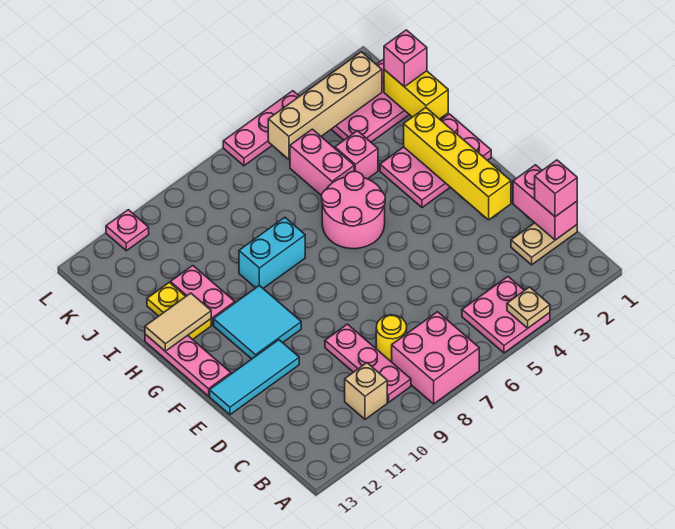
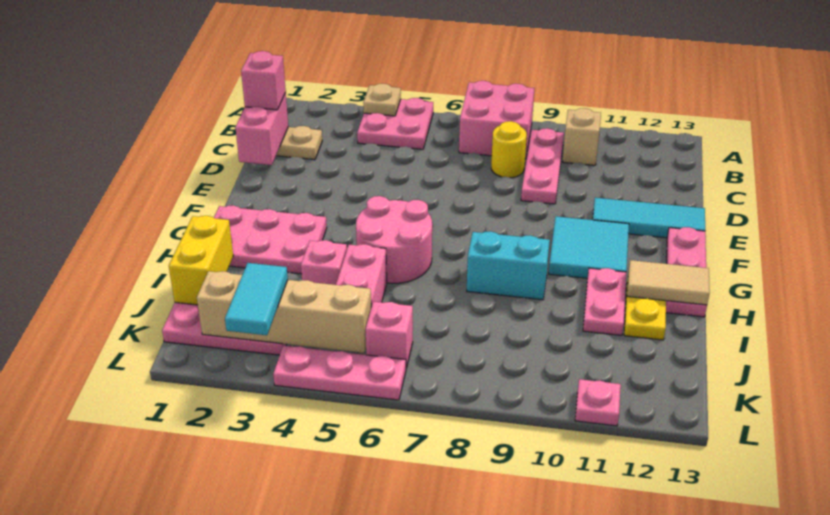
yellow brick E2:H2 level 2 -> none
pink brick J1 level 3 -> pink brick K6 level 1
none -> cyan tile K3:L3 level 3

